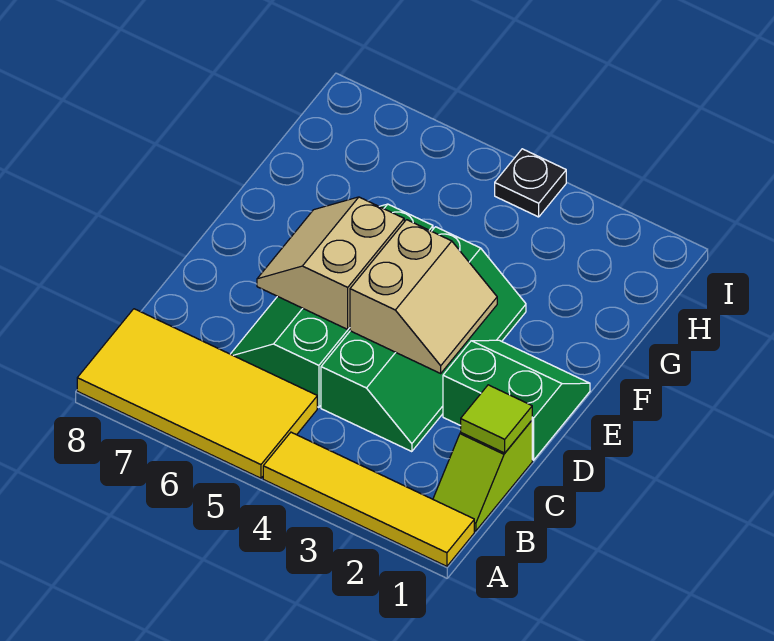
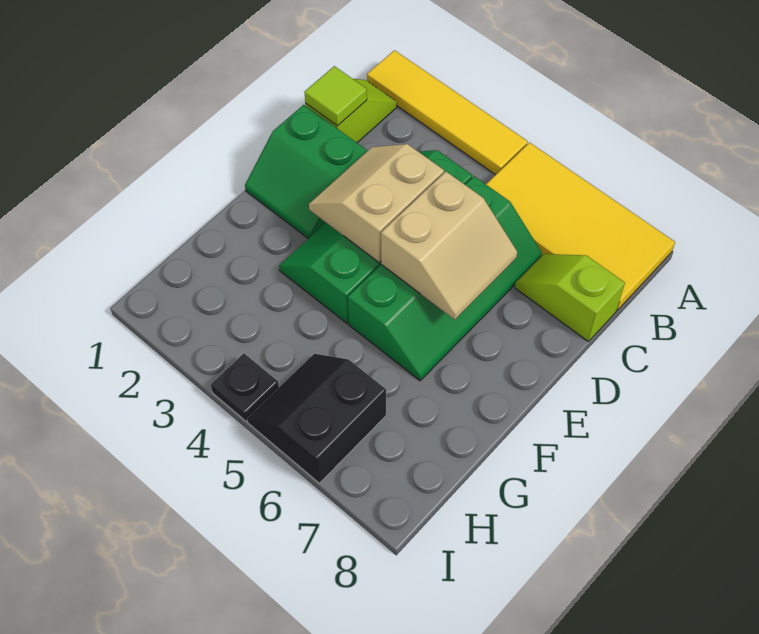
none -> lime slope C7:C8 level 1 top 8
none -> black slope H5:I6 level 1 top 6

